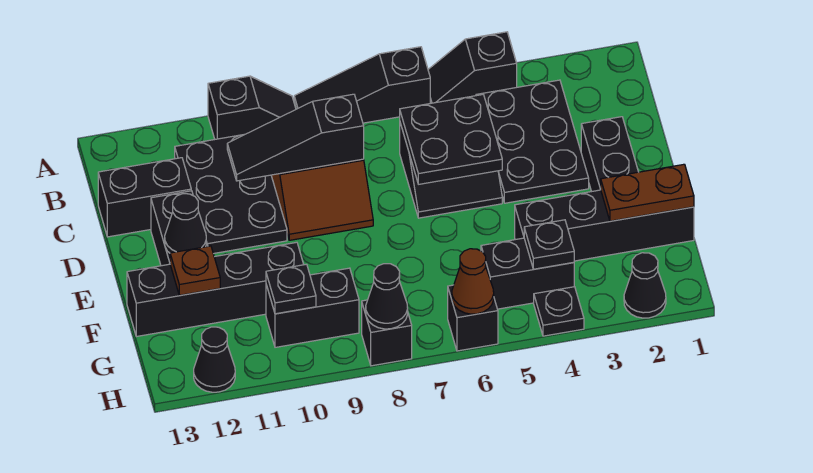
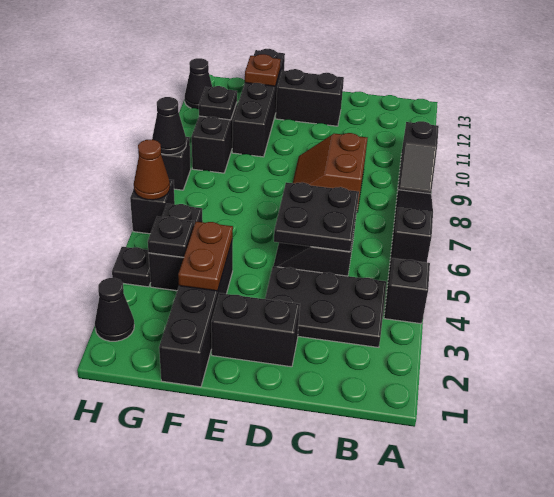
black plate B10:D11 level 1 -> none
black slope C8:C10 level 2 top 8 -> none
black brick C12:C13 level 1 -> none
black cone E12 level 2 -> none
brown plate F1:F2 level 2 -> brown plate F3:F4 level 2

